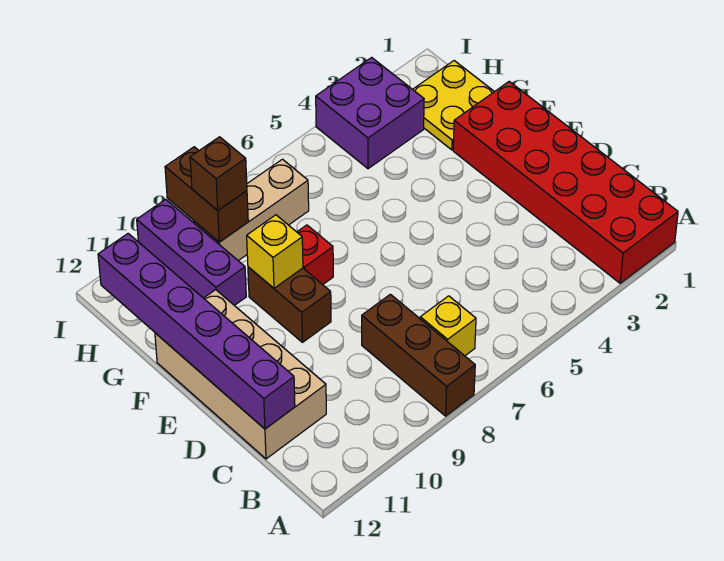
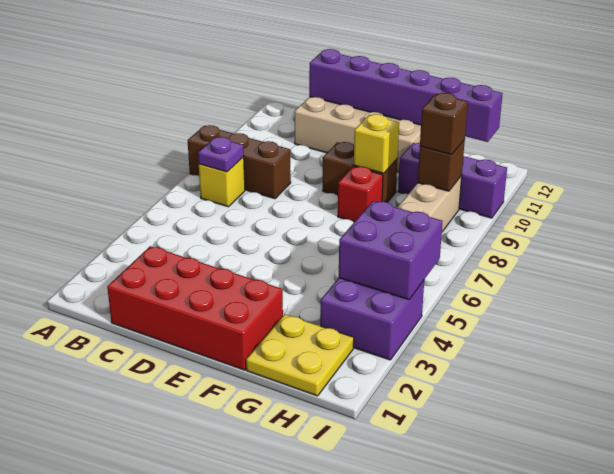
red brick A1:F2 level 1 -> red brick C1:F2 level 1
none -> purple plate B7 level 2
none -> purple brick H4:I5 level 2
brown brick H9:I9 level 2 -> brown brick H9 level 2

